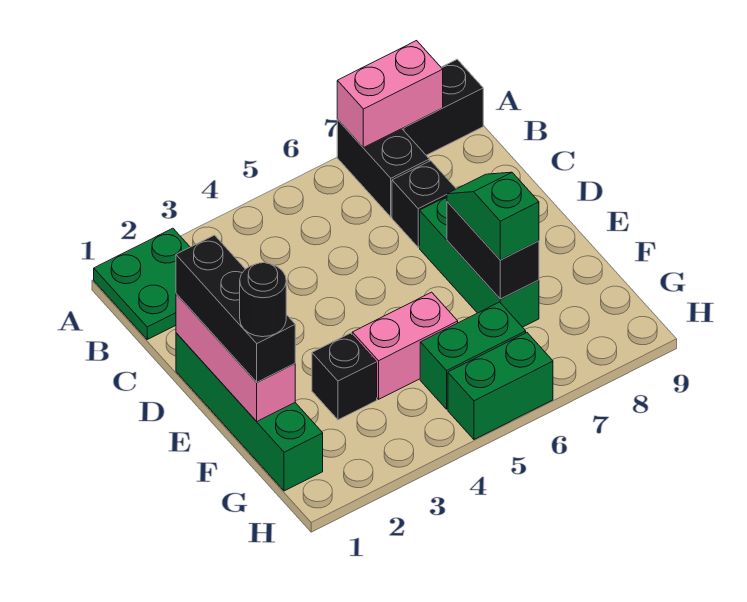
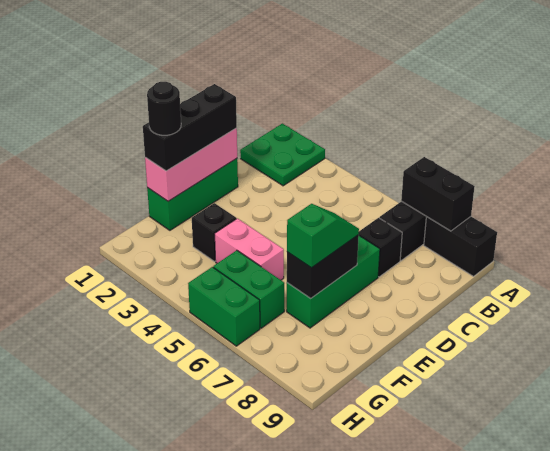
pink brick A7:A8 level 2 -> black brick A7:A8 level 2
green brick D1:G1 level 1 -> green brick D1:F1 level 1

